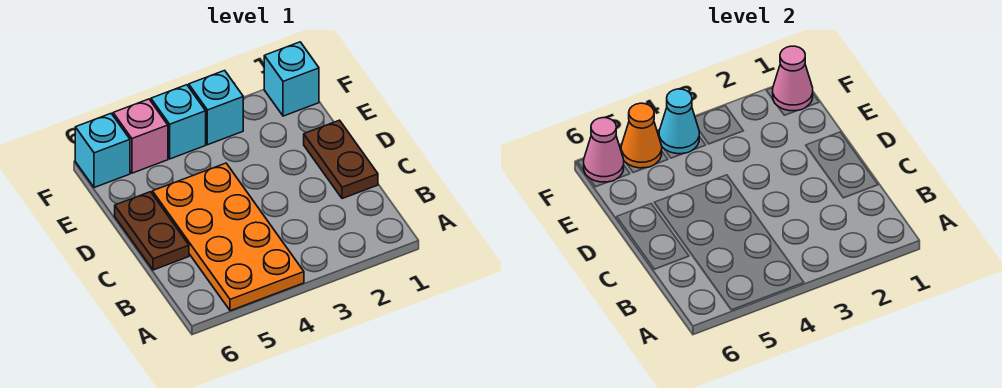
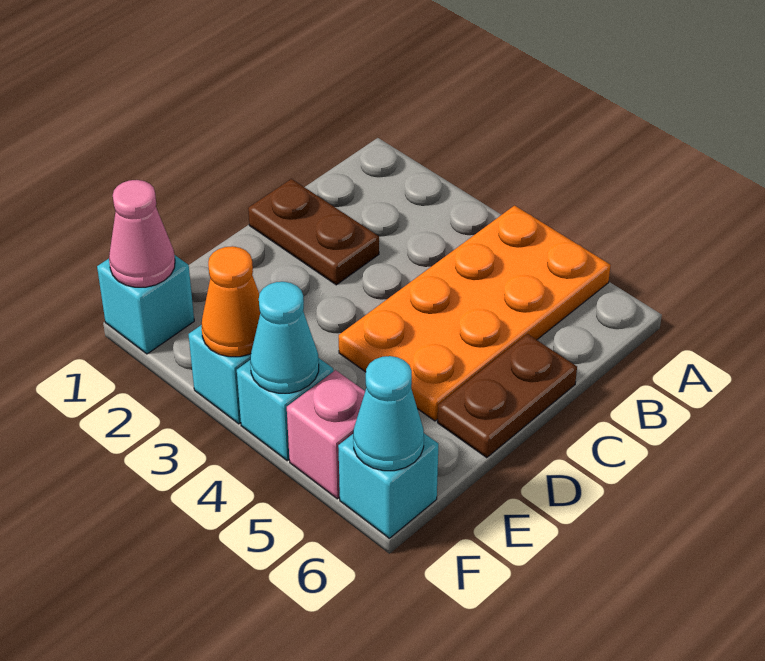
brown plate C1:D1 level 1 -> brown plate C1:C2 level 1
orange cone F5 level 2 -> orange cone F3 level 2
pink cone F6 level 2 -> cyan cone F6 level 2

